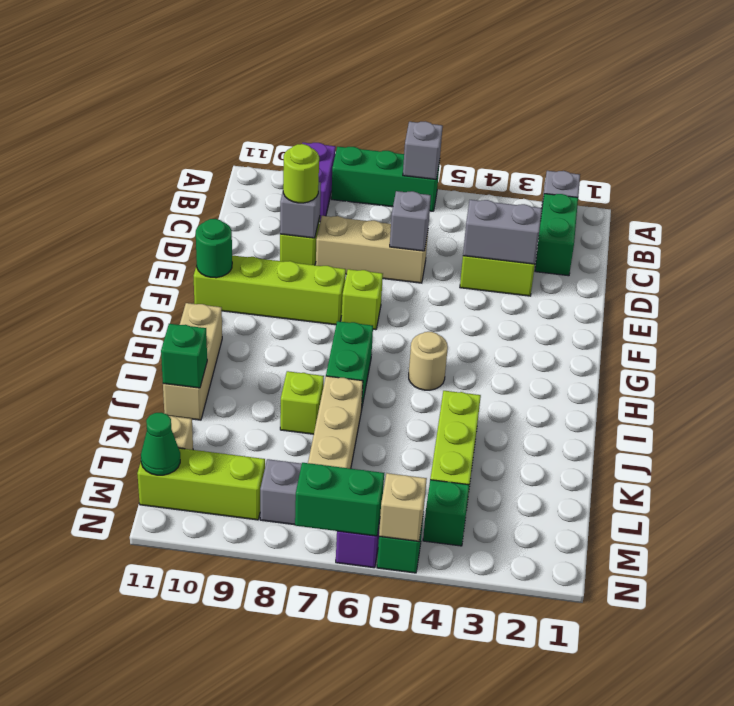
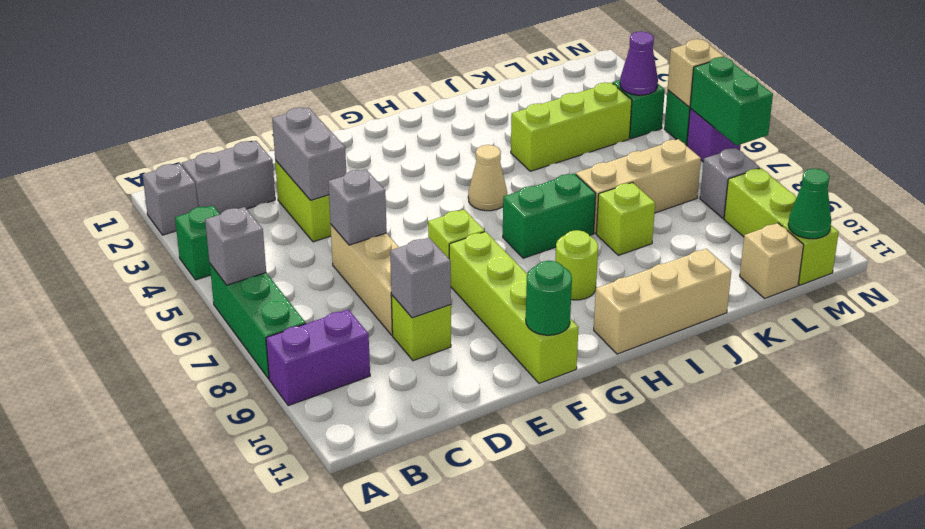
green brick B2:C2 level 1 -> grey brick B2:C2 level 1
lime round brick D9 level 3 -> lime round brick H9 level 1
tan round brick H5 level 1 -> tan cone H5 level 1
green brick J11 level 2 -> green brick A4 level 1
none -> purple cone M4 level 2

